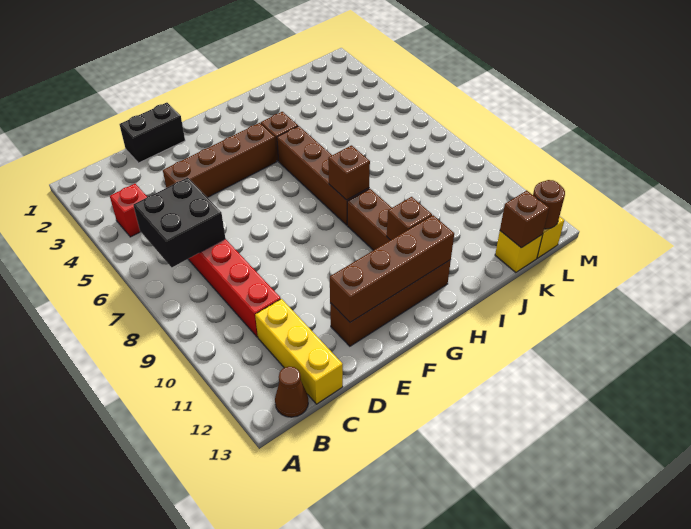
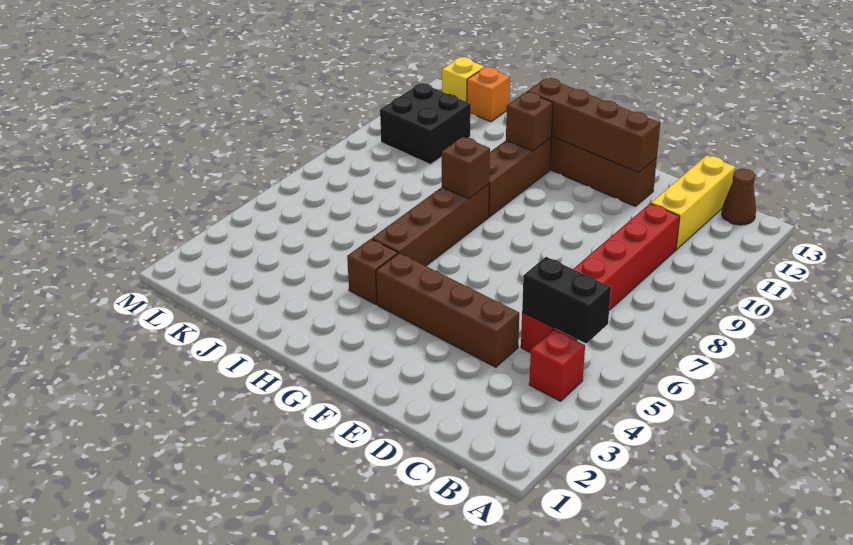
black brick B6:C7 level 2 -> black brick K10:L11 level 1
black brick D1:E1 level 1 -> black brick B5:C5 level 2
yellow brick K13 level 1 -> orange brick K13 level 1
brown brick K13 level 2 -> none
brown round brick L13 level 2 -> none

